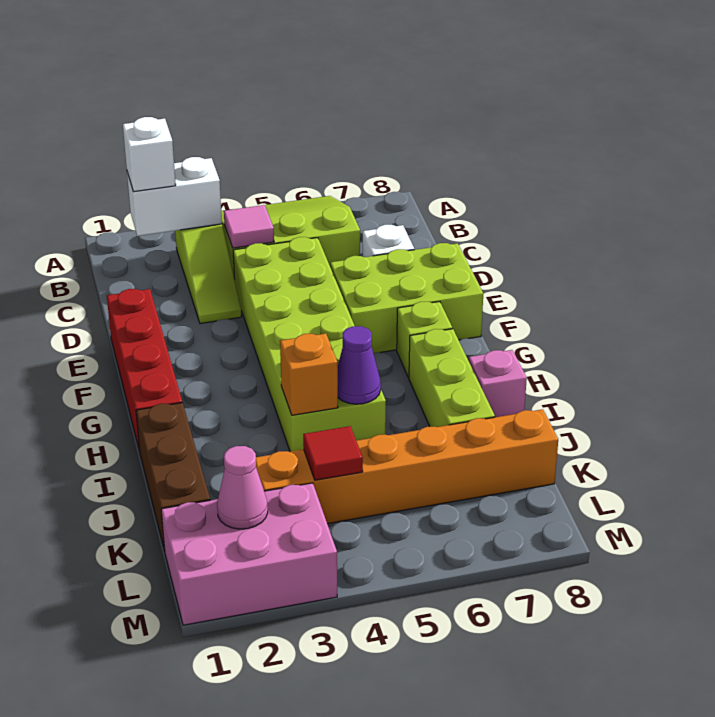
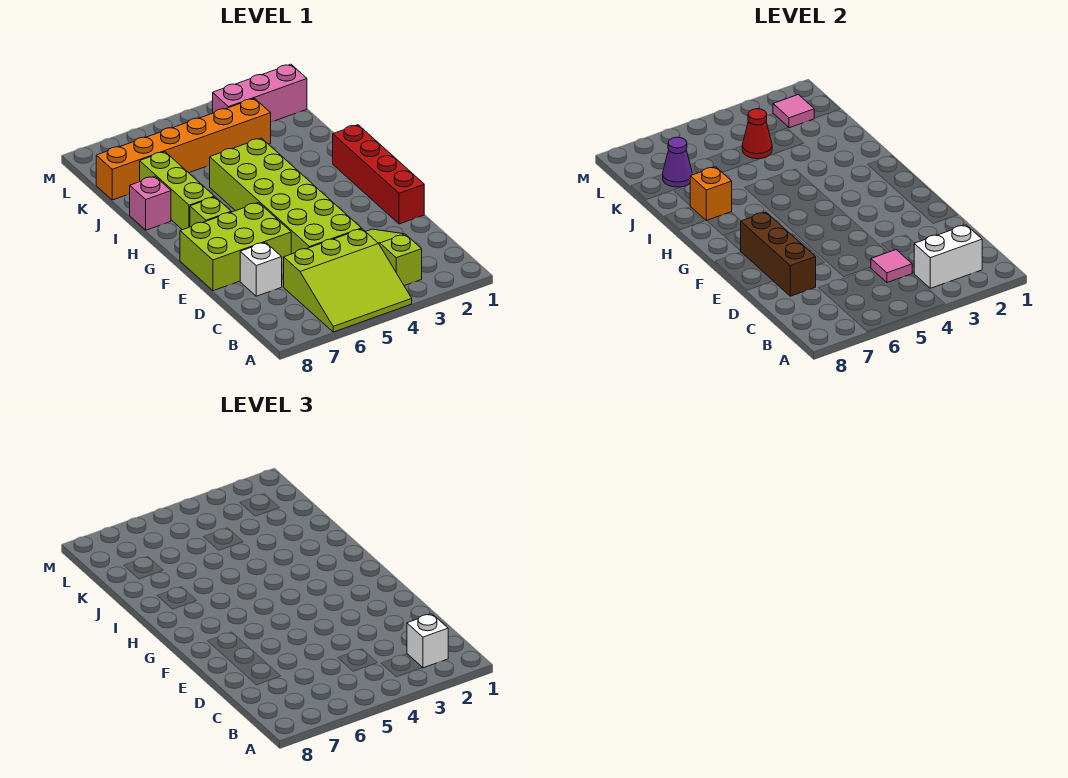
brown brick I1:K1 level 1 -> brown brick D7:F7 level 2
orange brick I4 level 2 -> orange brick I7 level 2
purple cone I5 level 2 -> purple cone K7 level 2
red tile K4 level 2 -> red cone K4 level 2
pink brick L1:M3 level 1 -> pink brick L1:L3 level 1
pink cone L2 level 2 -> pink tile L2 level 2

